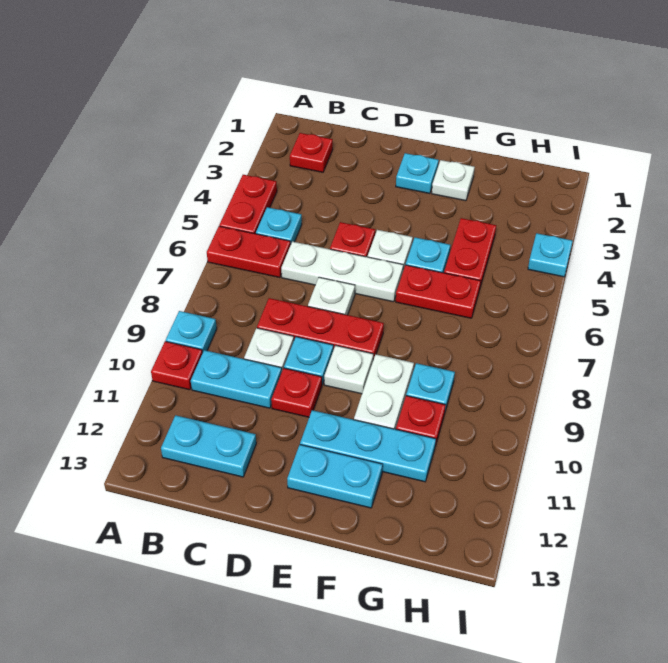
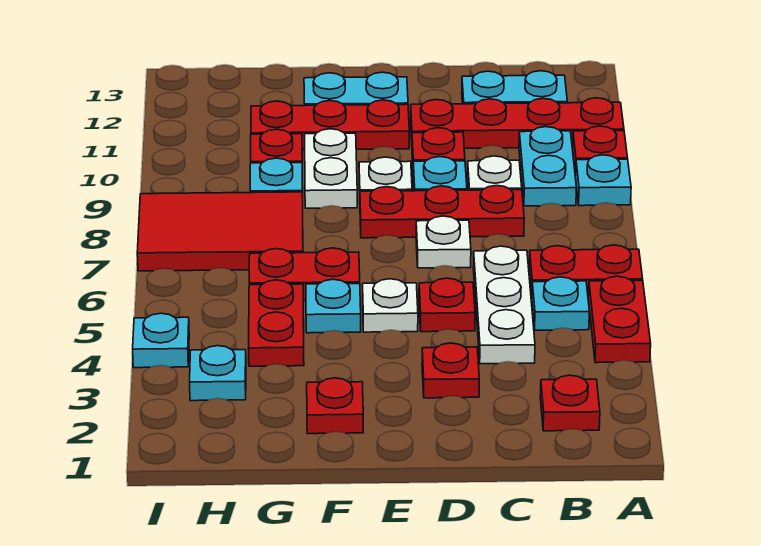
none -> red plate A11:D11 level 1
cyan plate B10:C10 level 1 -> cyan plate B9:B10 level 1
white plate C6:E6 level 1 -> white plate C4:C6 level 1
none -> red plate D3 level 1
cyan plate E2 level 1 -> cyan plate H3 level 1
cyan plate E11:G11 level 1 -> red plate E11:G11 level 1
white plate F2 level 1 -> red plate F2 level 1
none -> red tile G7:I8 level 1

